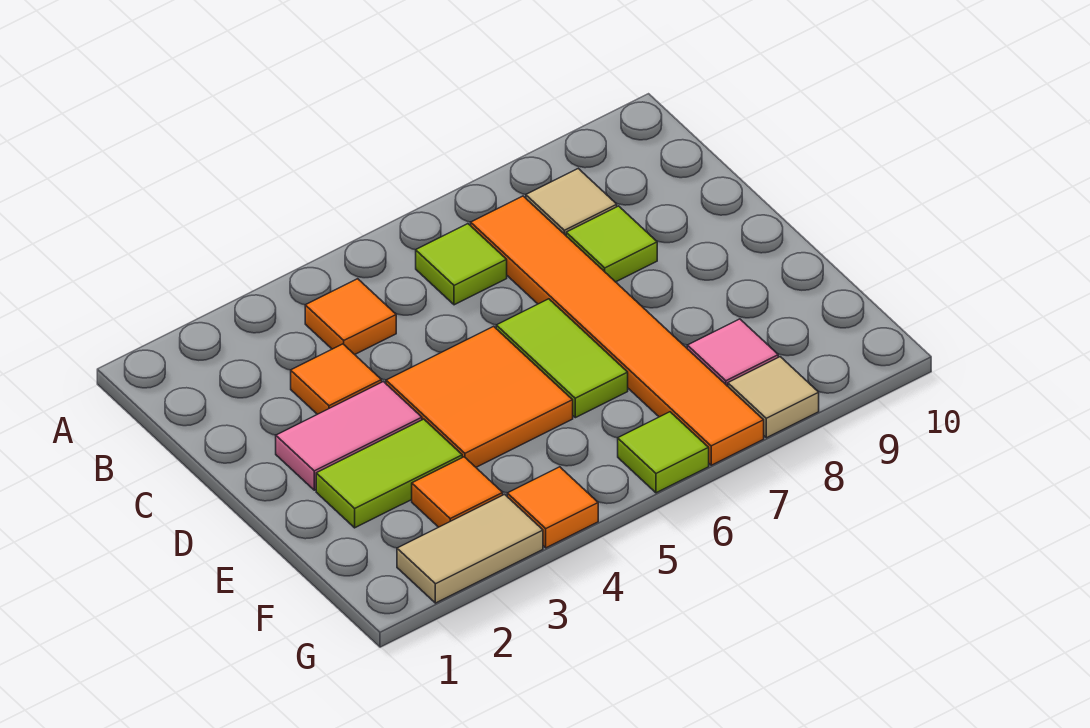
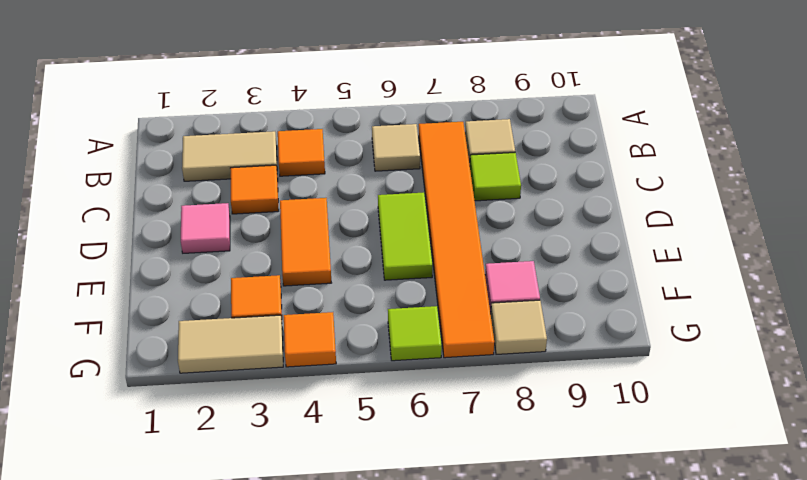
none -> tan tile B2:B3 level 1
lime tile B6 level 1 -> tan tile B6 level 1
pink tile D2:D3 level 1 -> pink tile D2 level 1
orange tile D4:E5 level 1 -> orange tile D4:E4 level 1
lime tile E2:E3 level 1 -> none

